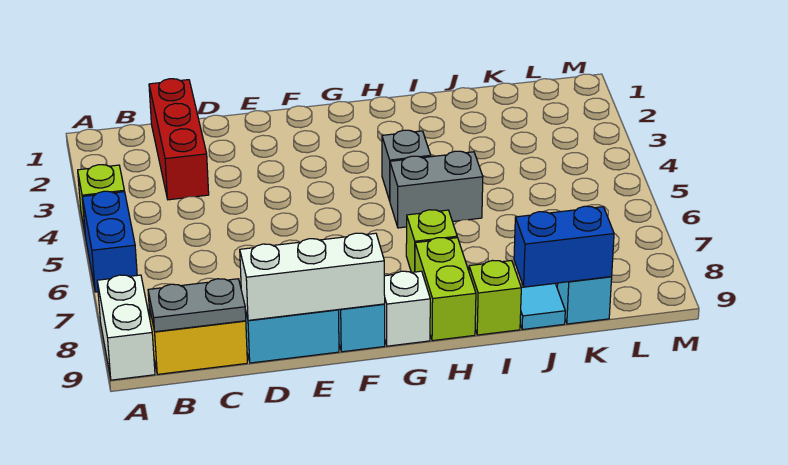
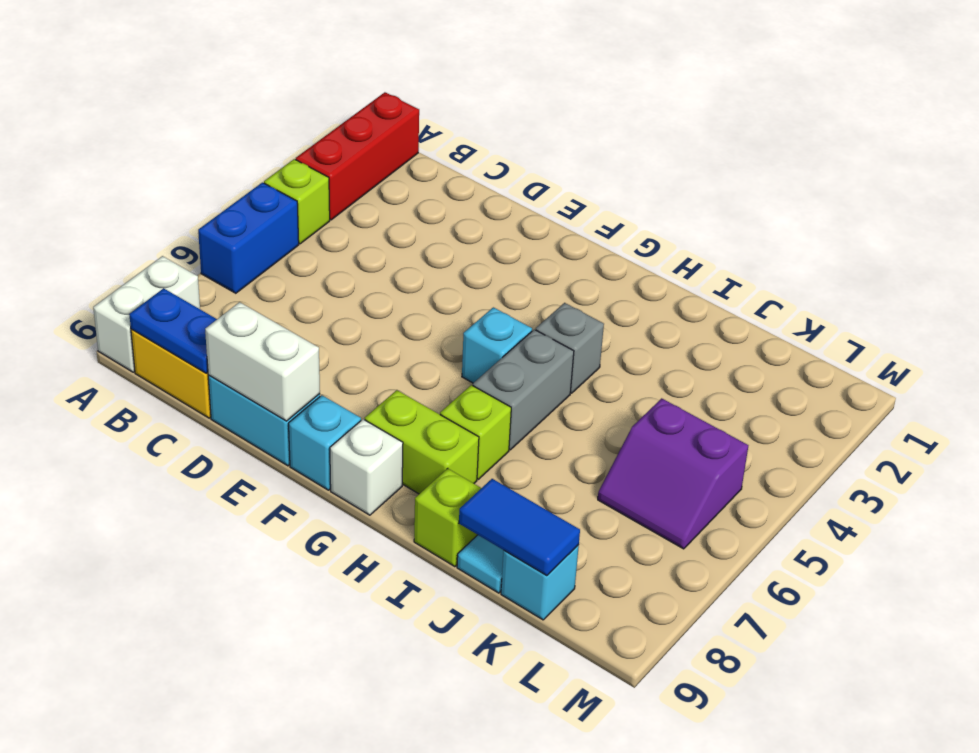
grey plate B9:C9 level 2 -> blue plate B9:C9 level 2
red brick C1:C3 level 1 -> red brick A1:A3 level 1
white brick D9:F9 level 2 -> white brick D9:E9 level 2
none -> cyan brick G5 level 1
grey brick H5:I5 level 1 -> grey brick H5:H6 level 1
lime brick H8:H9 level 1 -> lime brick G8:H8 level 1
blue brick J9:K9 level 2 -> blue tile J9:K9 level 2
none -> purple slope K5:L6 level 1 top 5

